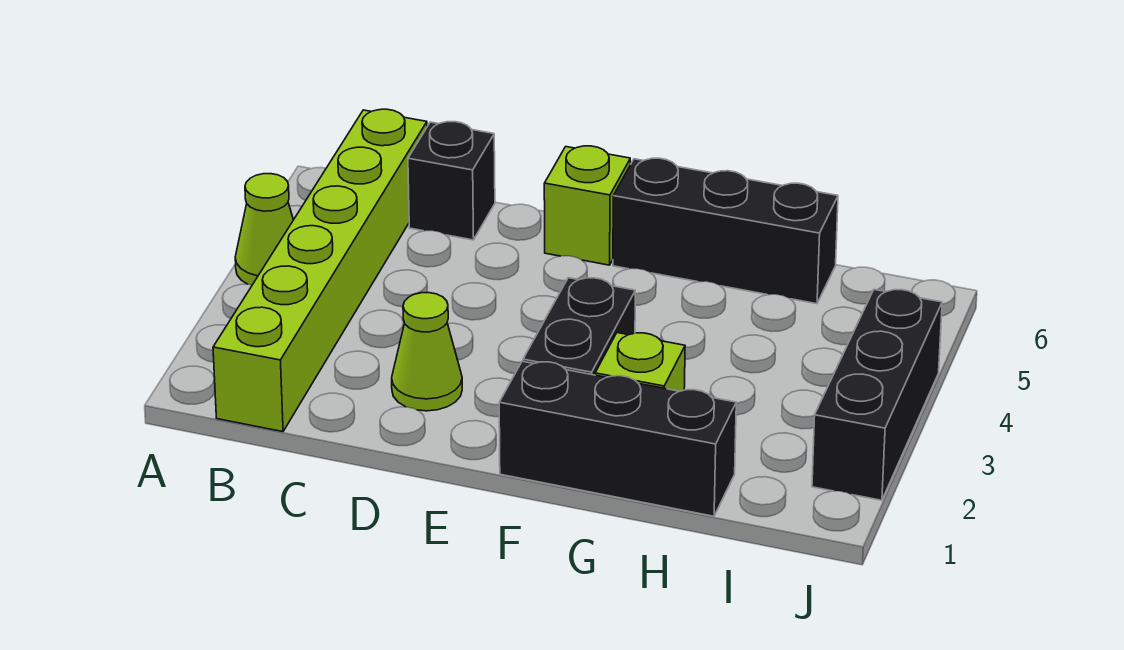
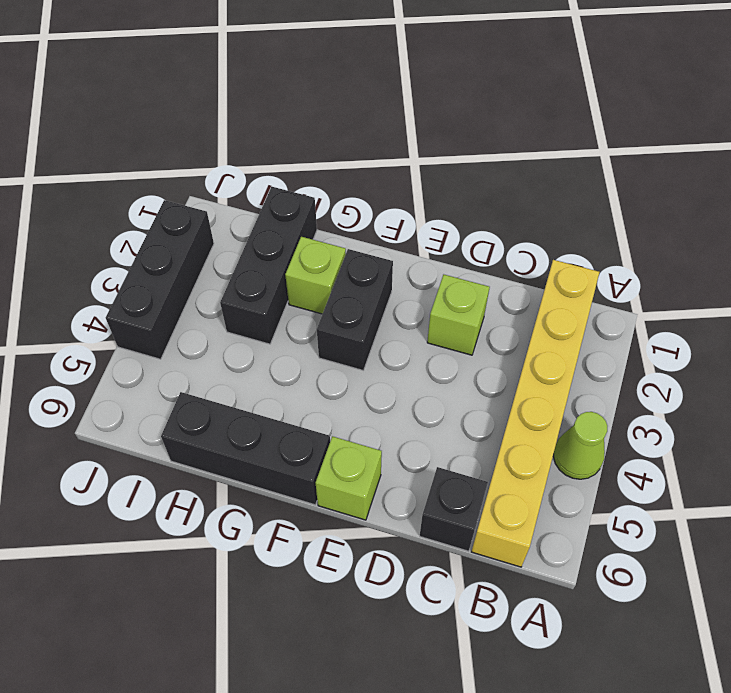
lime brick B1:B6 level 1 -> yellow brick B1:B6 level 1
lime cone D2 level 1 -> lime brick D2 level 1
black brick F1:H1 level 1 -> black brick H1:H3 level 1

